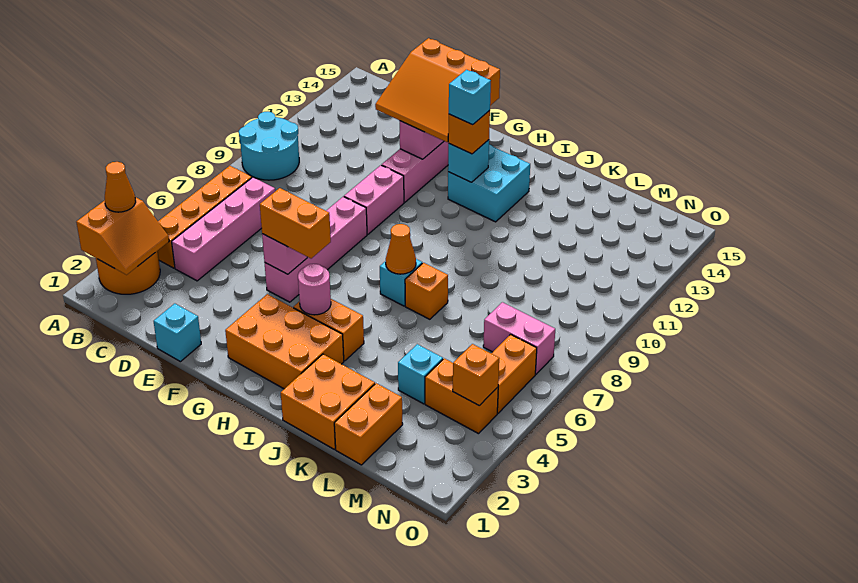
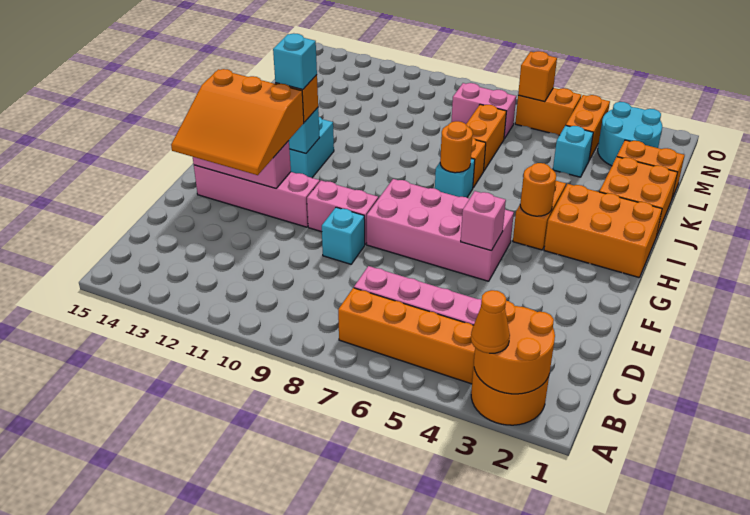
orange slope A2:B3 level 2 top A -> orange round brick A2:B3 level 2
cyan round brick A9:B10 level 1 -> cyan round brick M2:N3 level 1
cyan brick E1 level 1 -> cyan brick E9 level 1
orange slope E12:G14 level 3 top 14 -> orange slope E12:G14 level 3 top G
pink brick F5:F8 level 1 -> pink brick F5:G8 level 1
orange brick F5:G5 level 3 -> orange brick K7:L7 level 1
orange brick G2:I3 level 1 -> orange brick H1:I3 level 1
pink round brick H4 level 2 -> orange round brick H4 level 2
orange cone I7 level 2 -> orange round brick I7 level 2
pink brick M7:N7 level 1 -> pink brick M7:M8 level 1
orange brick N4 level 2 -> orange brick N6 level 2

